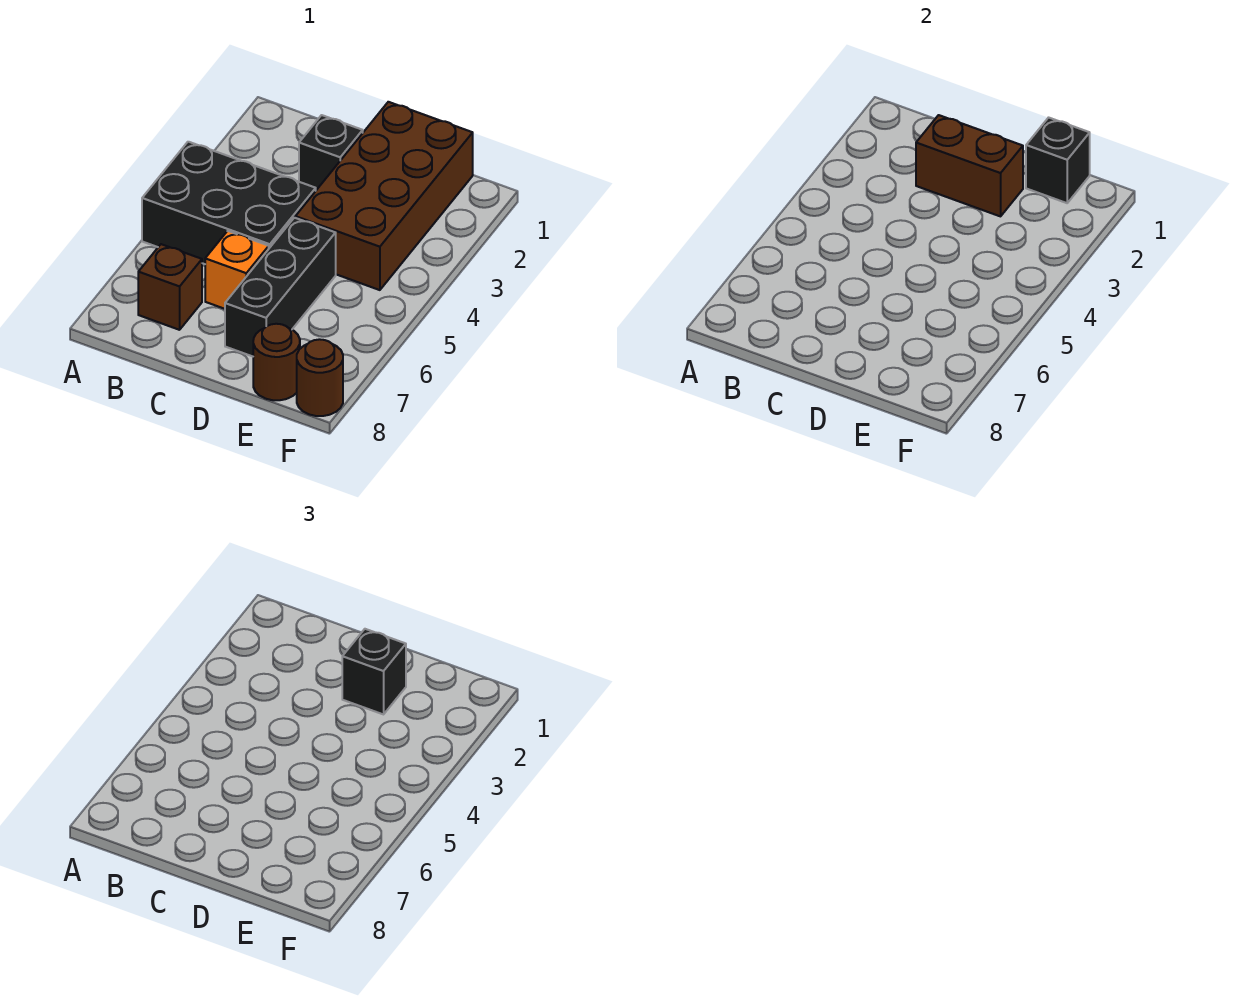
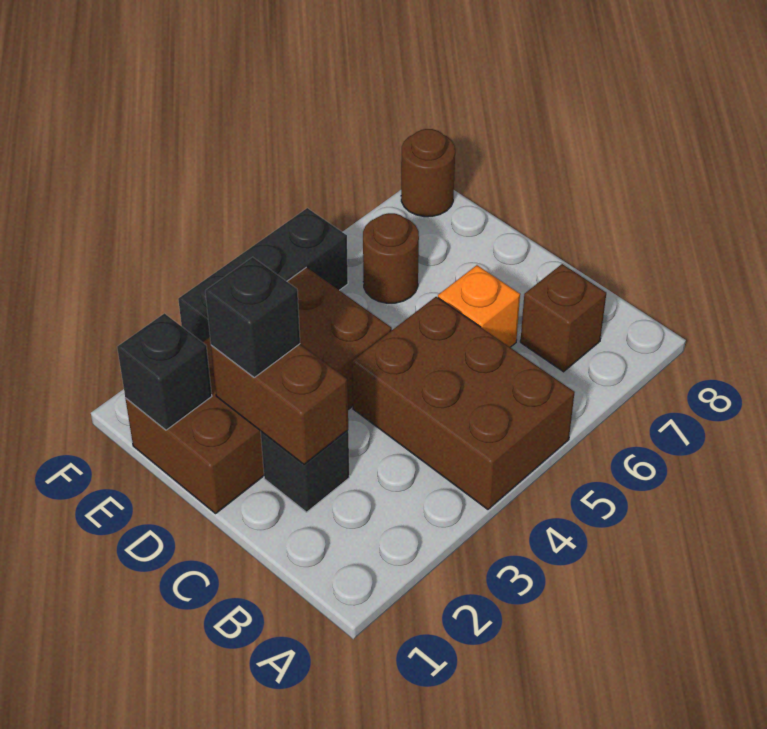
black brick A4:C5 level 1 -> brown brick A4:C5 level 1
black brick D5:D7 level 1 -> black brick F3:F5 level 1
brown round brick E8 level 1 -> brown round brick E6 level 1

